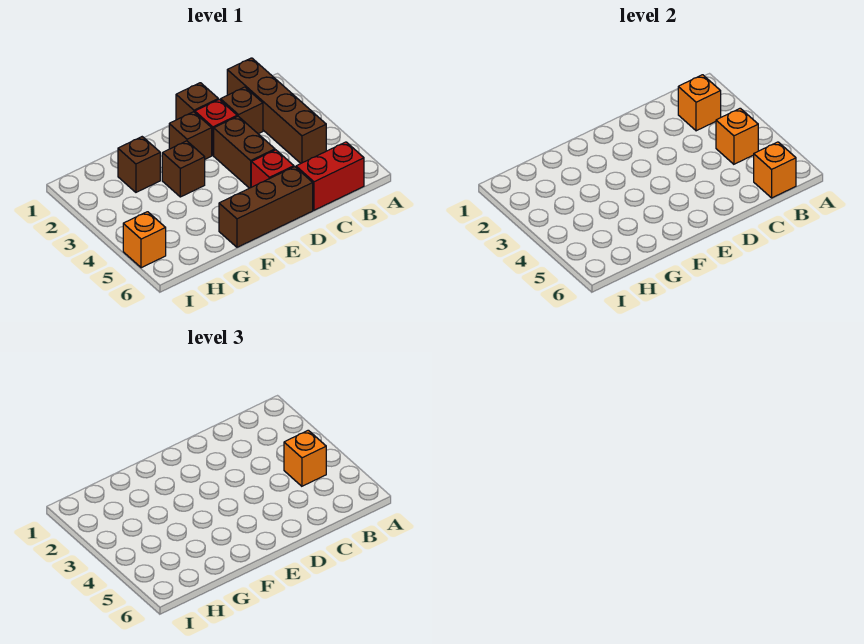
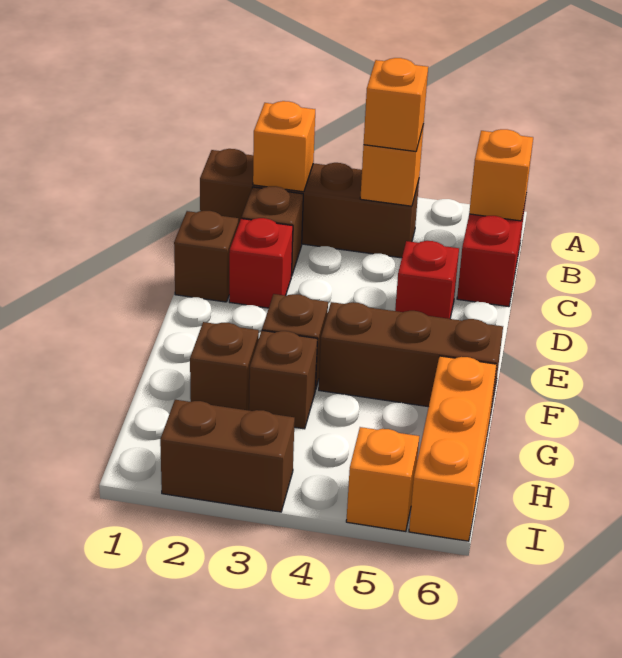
brown brick D3:D4 level 1 -> brown brick I2:I3 level 1
brown brick D6:F6 level 1 -> brown brick F4:F6 level 1
brown brick E2 level 1 -> brown brick G3 level 1
none -> orange brick G6:I6 level 1

